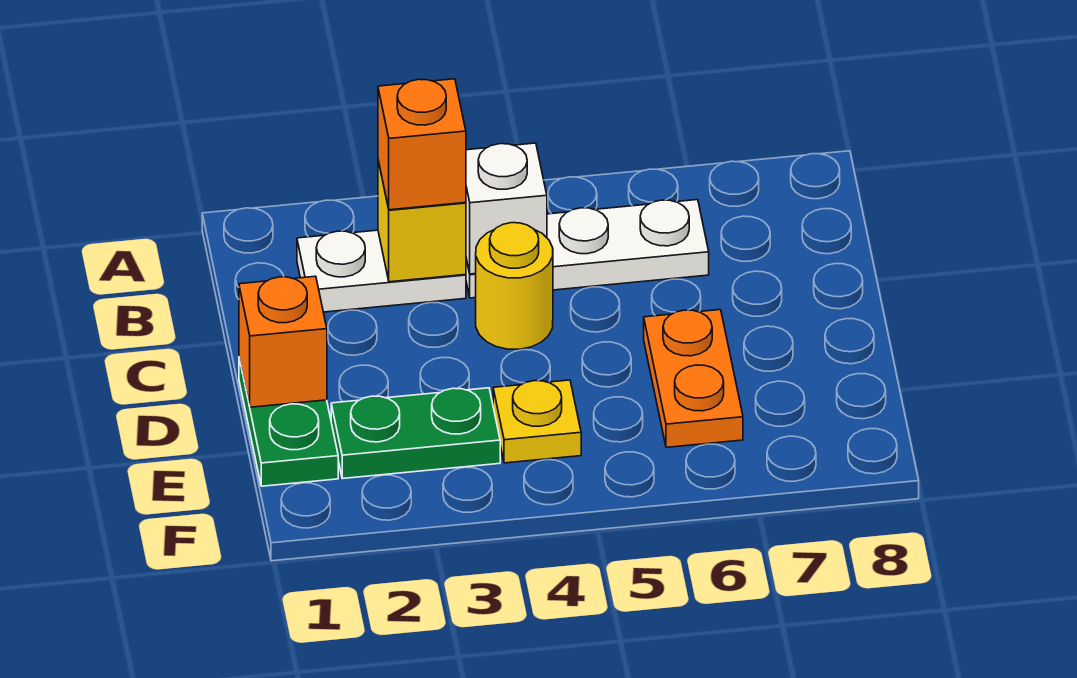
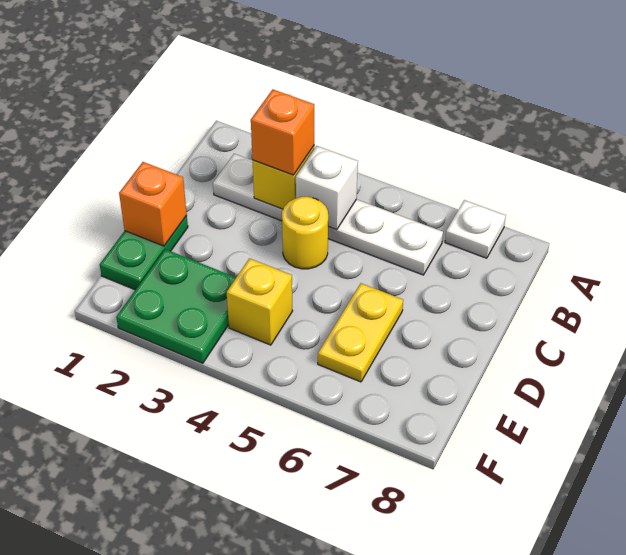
none -> white plate A7 level 1
orange plate D6:E6 level 1 -> yellow plate D6:E6 level 1
green plate E2:E3 level 1 -> green plate E2:F3 level 1
yellow plate E4 level 1 -> yellow brick E4 level 1

